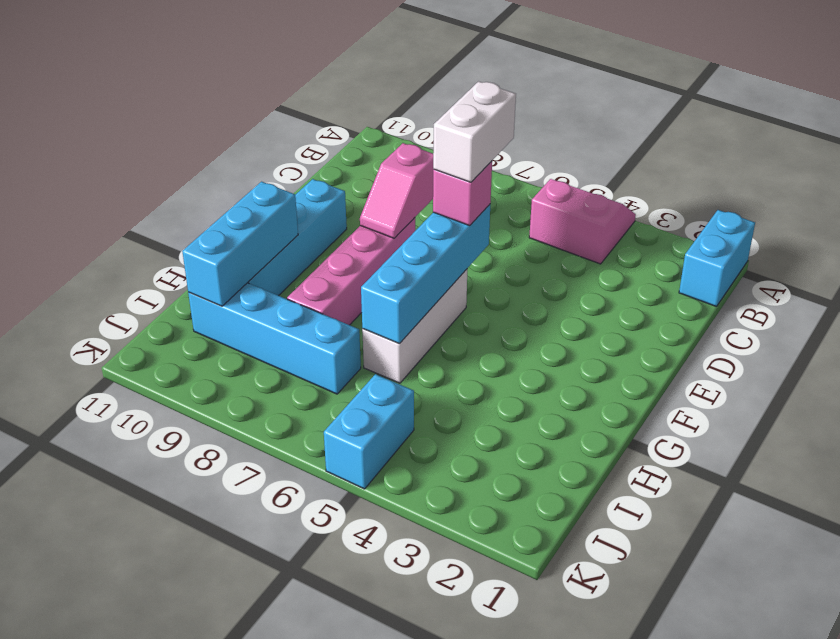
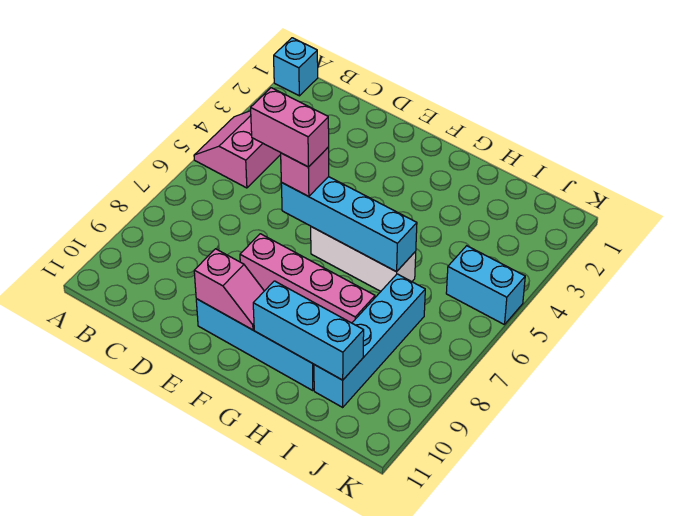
cyan brick A1:B1 level 1 -> cyan brick A1 level 1
white brick D6:E6 level 4 -> pink brick D6:E6 level 4
pink slope D8:E8 level 2 top D -> pink slope E10:F10 level 2 top E

